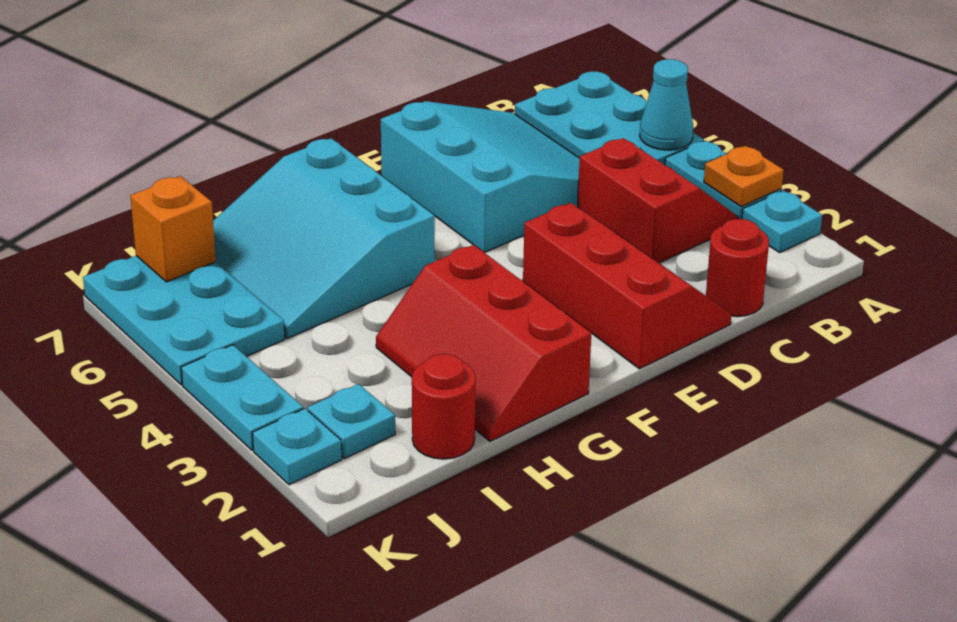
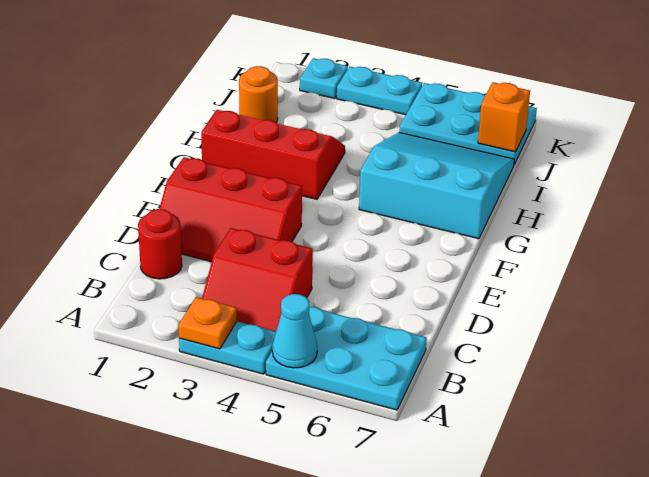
cyan plate A2 level 1 -> none
cyan slope C5:E7 level 1 top E -> none
red round brick I1 level 1 -> orange round brick I1 level 1
cyan plate J2 level 1 -> none

